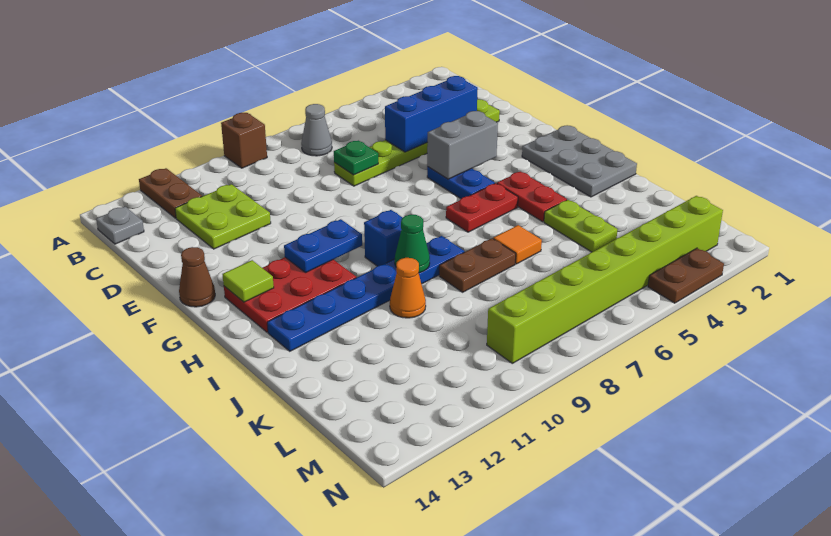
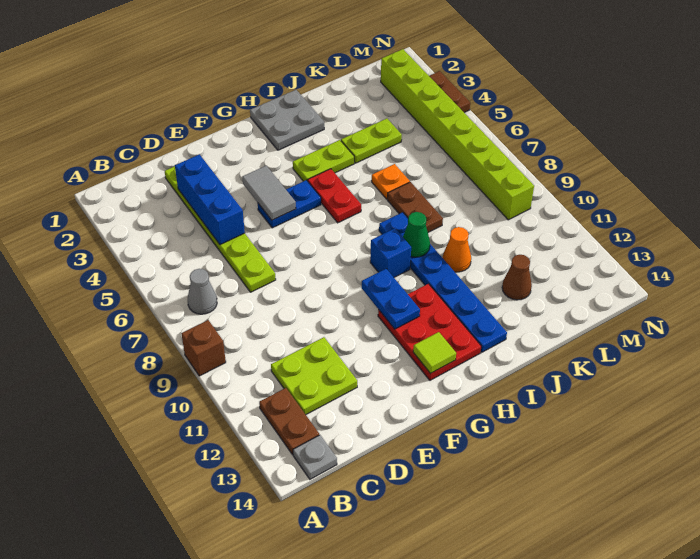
brown plate A12:B12 level 1 -> brown plate B12:B13 level 1
green plate D7 level 2 -> none
grey brick F4:F5 level 2 -> grey tile F4:F5 level 2
brown cone F14 level 1 -> brown cone K12 level 1
grey plate G1:I2 level 1 -> grey plate H1:I2 level 1
red plate H4:I4 level 1 -> lime plate H4:I4 level 1
orange tile J6 level 1 -> orange plate J6 level 1

